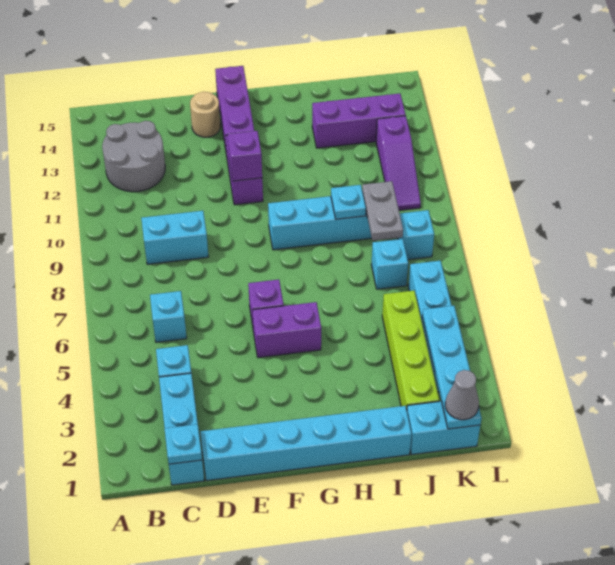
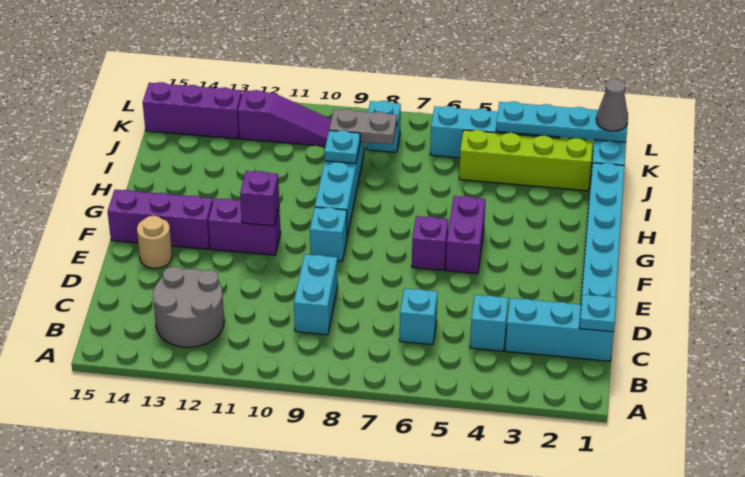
purple brick I13:K13 level 1 -> purple brick K13:K15 level 1
cyan brick J7 level 1 -> cyan brick F9 level 1

